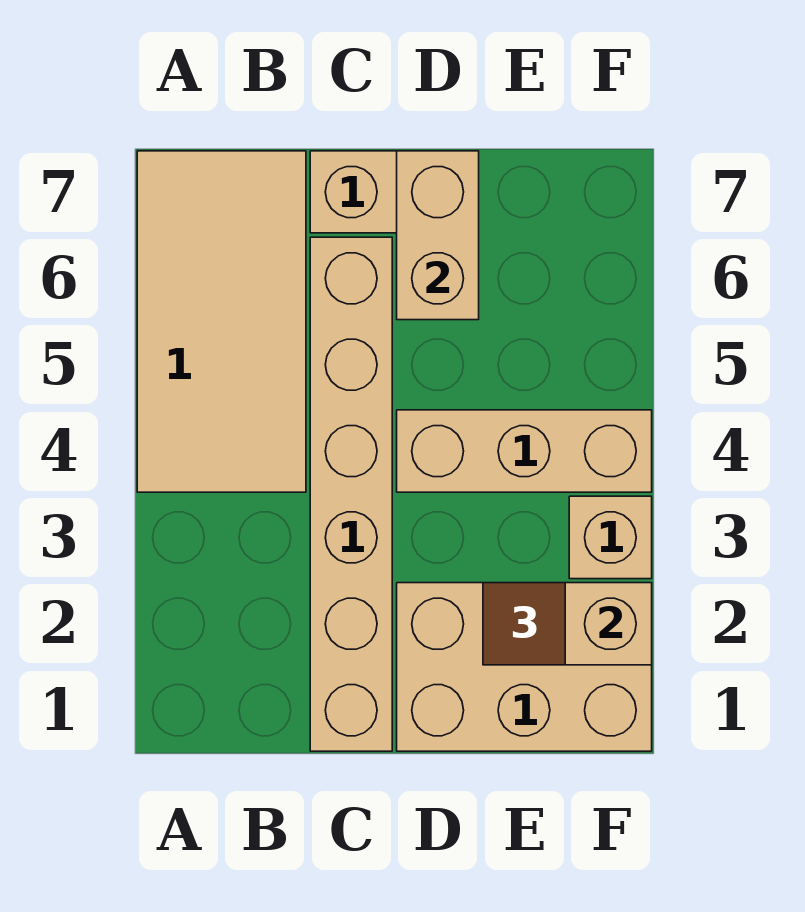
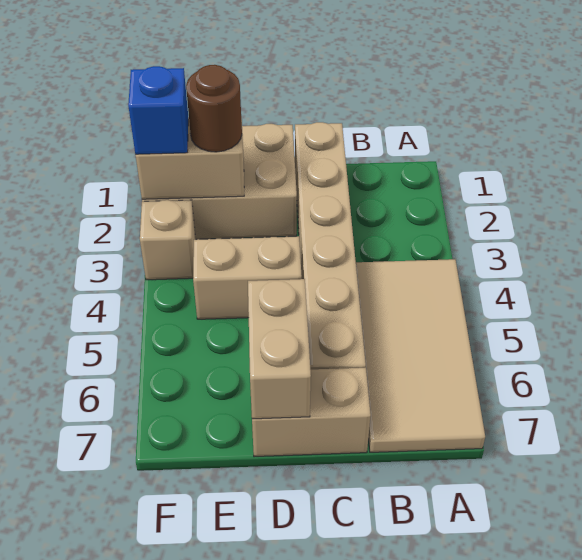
tan brick D4:F4 level 1 -> tan brick D4:E4 level 1
brown tile E2 level 3 -> brown round brick E2 level 3
none -> blue brick F2 level 3

